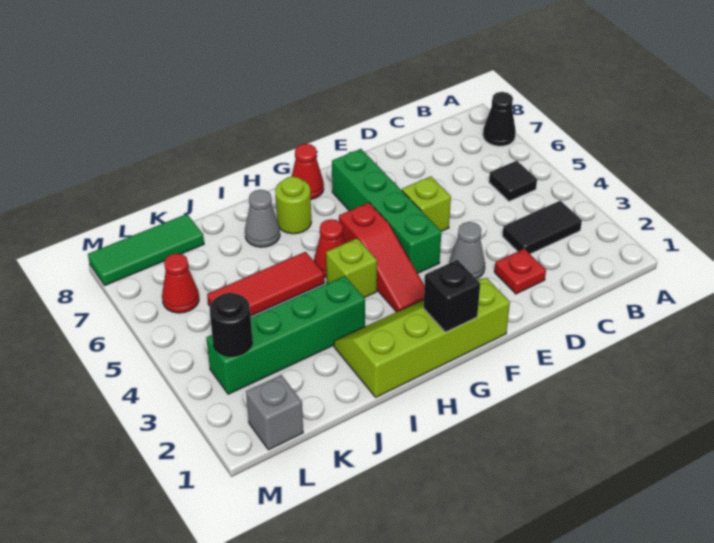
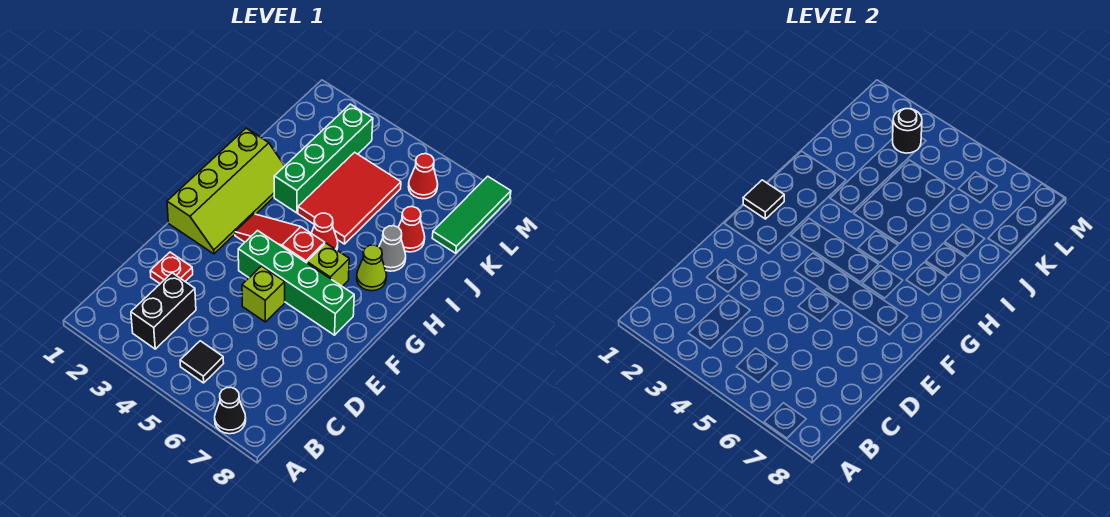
black tile B3:C3 level 1 -> black brick B3:C3 level 1
grey cone E3 level 1 -> none
black brick G1 level 2 -> black tile G1 level 2
red cone G8 level 1 -> red cone J7 level 1
lime brick H4 level 1 -> lime brick G6 level 1
lime round brick H7 level 1 -> lime cone H7 level 1
red tile I5:K5 level 1 -> red tile I4:K5 level 1
grey brick L1 level 1 -> none

